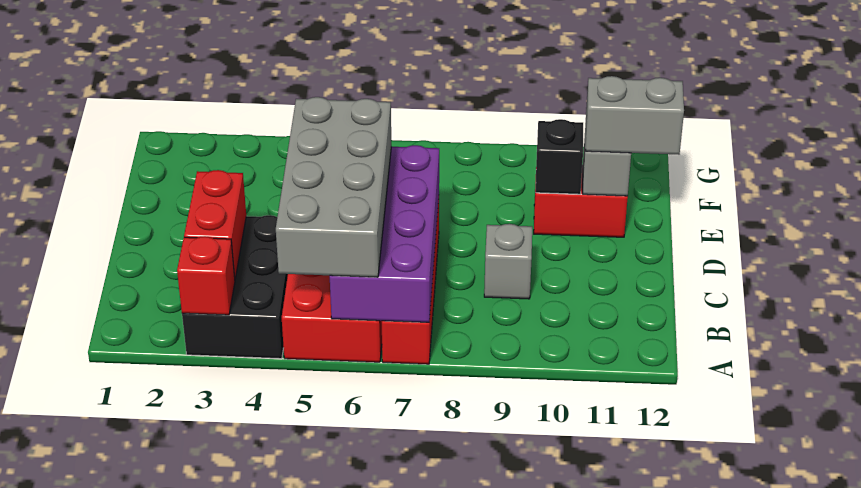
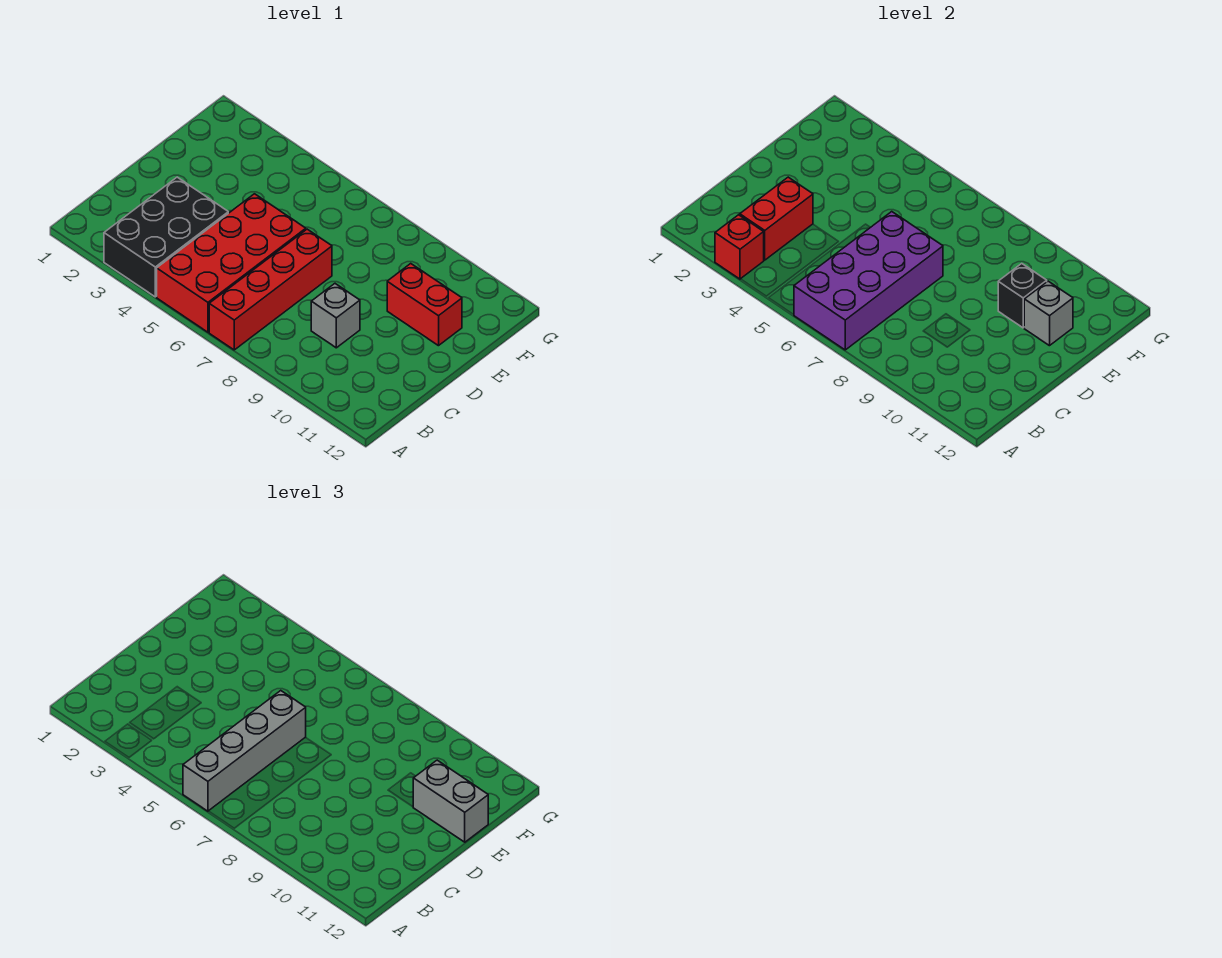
grey brick A5:D6 level 3 -> grey brick A6:D6 level 3

